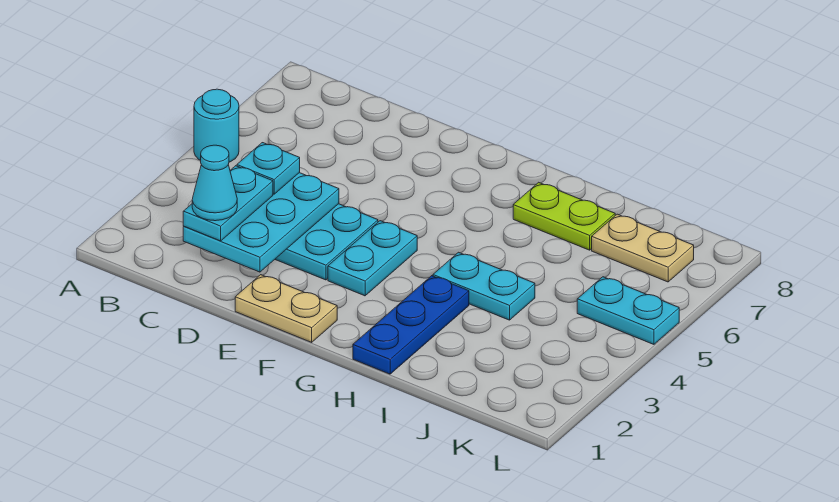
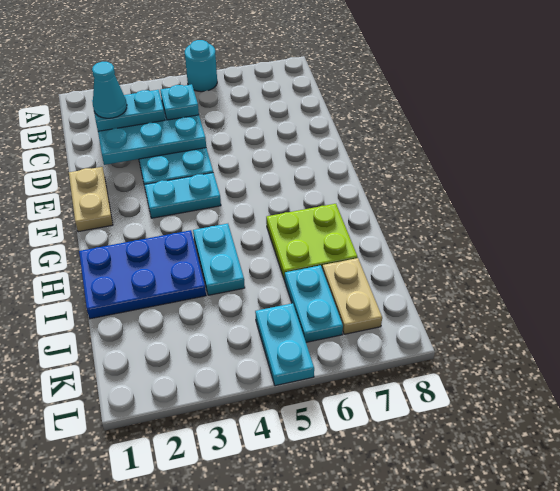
blue plate H1:H3 level 1 -> blue plate H1:I3 level 1
lime plate H7:I7 level 1 -> lime plate H6:I7 level 1
none -> cyan plate J6:K6 level 1

